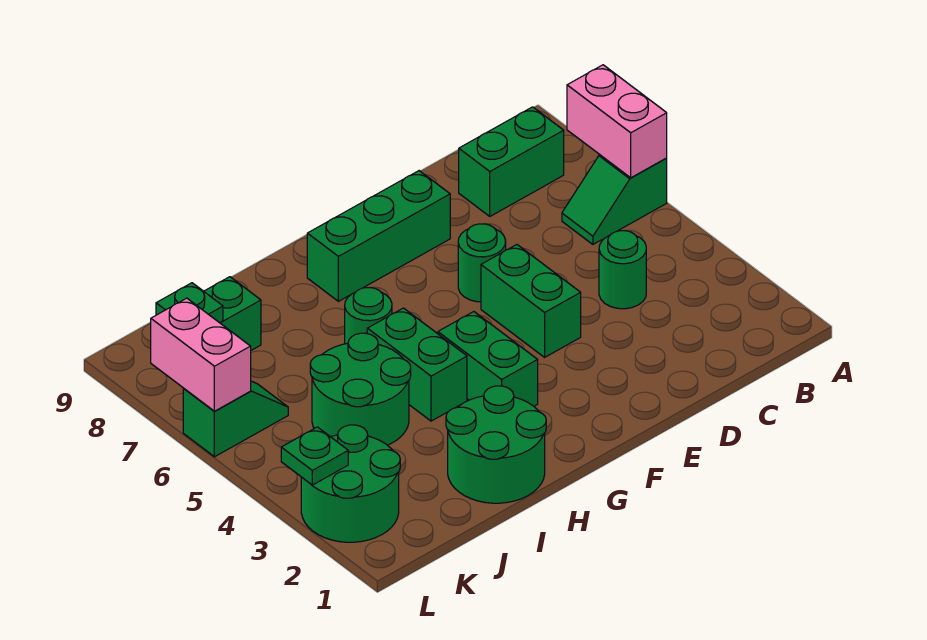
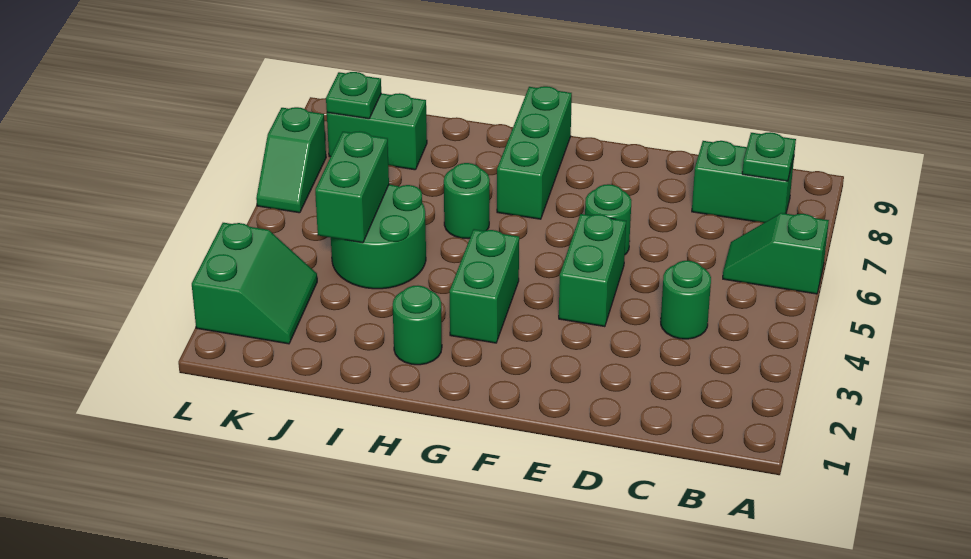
pink brick A6:A7 level 2 -> none
green brick E8:G8 level 1 -> green brick G7:G9 level 1
green round brick H1:I2 level 1 -> green round brick H2 level 1
green brick H4:H5 level 1 -> green brick J4:J5 level 2
green round brick K2:L3 level 1 -> green slope K2:L3 level 1 top L
green slope K6:L6 level 1 top L -> green slope L6:L7 level 1 top 7
green plate L3 level 2 -> green plate B8 level 2
pink brick L6:L7 level 2 -> none

